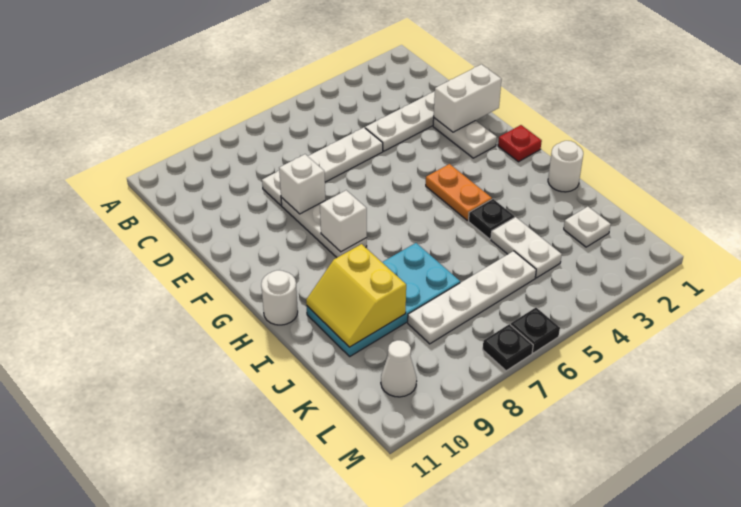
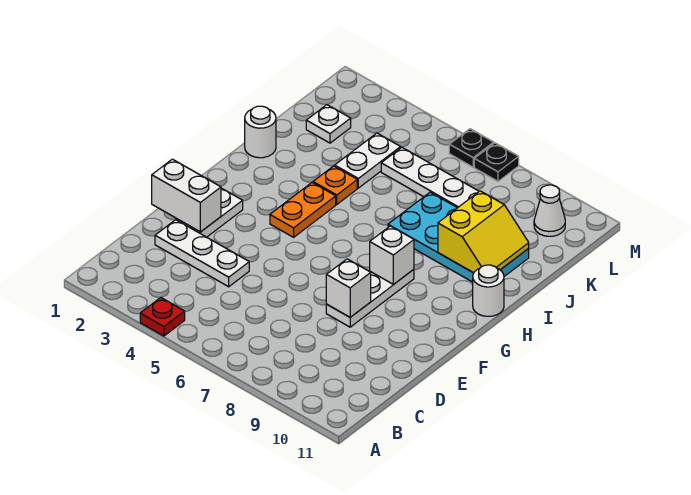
white plate D5:D8 level 1 -> none
red plate G1 level 1 -> red plate A4 level 1
black plate I4 level 1 -> orange plate I4 level 1

